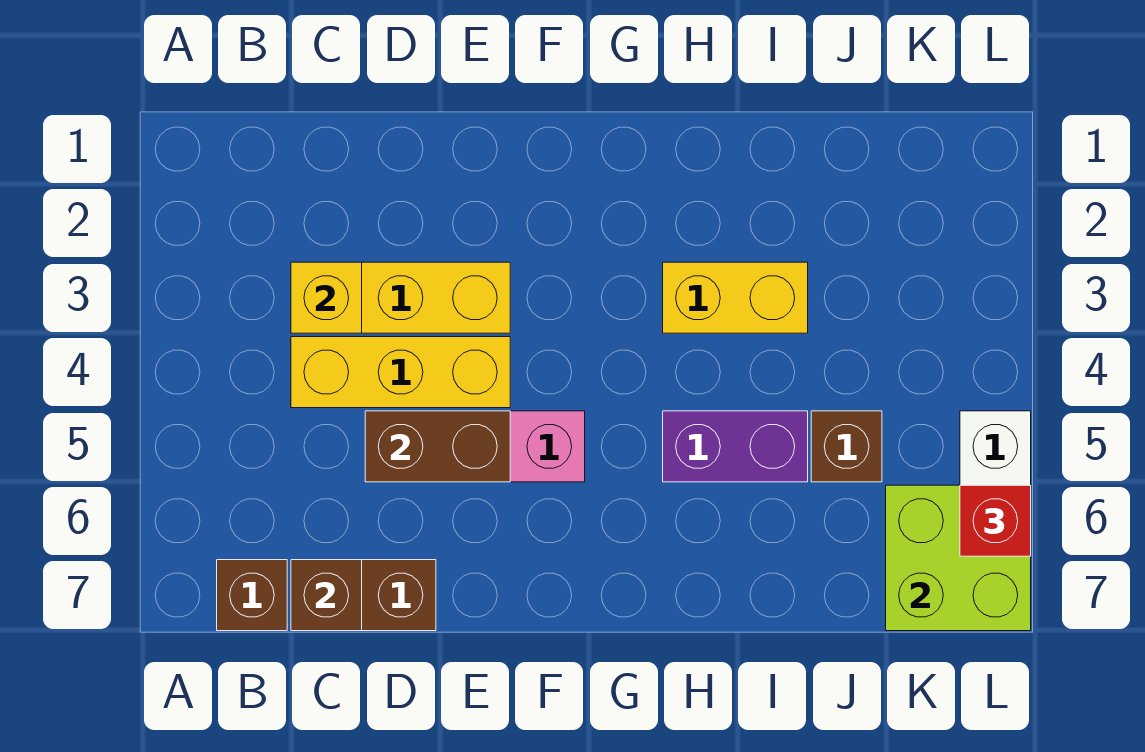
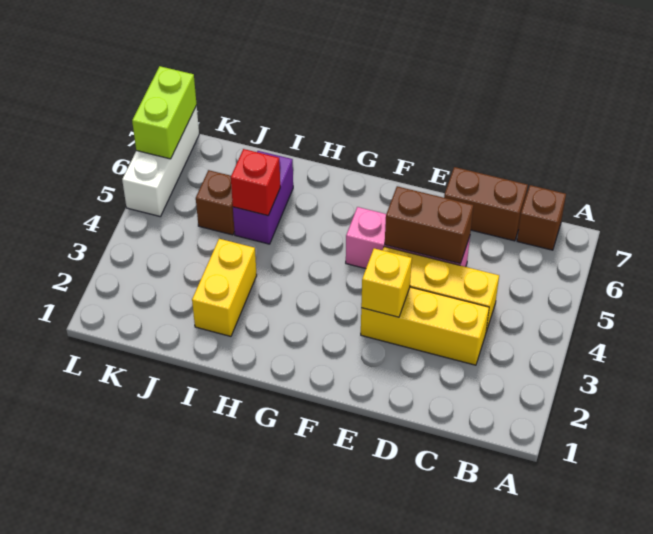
yellow brick C3 level 2 -> yellow brick E3 level 2
brown brick C7 level 2 -> none
yellow brick H3:I3 level 1 -> yellow brick I2:I3 level 1
purple brick H5:I5 level 1 -> purple brick I5:I6 level 1
lime brick K6:L7 level 2 -> lime brick L6:L7 level 2
red brick L6 level 3 -> red brick I5 level 2

